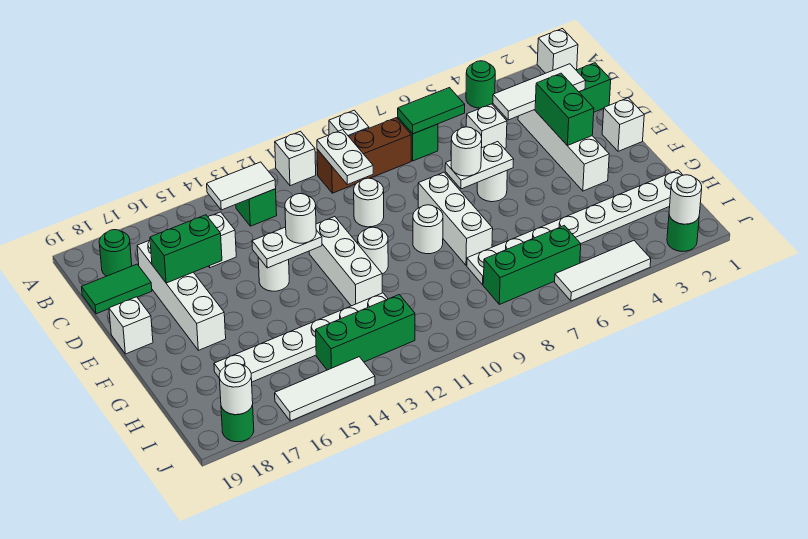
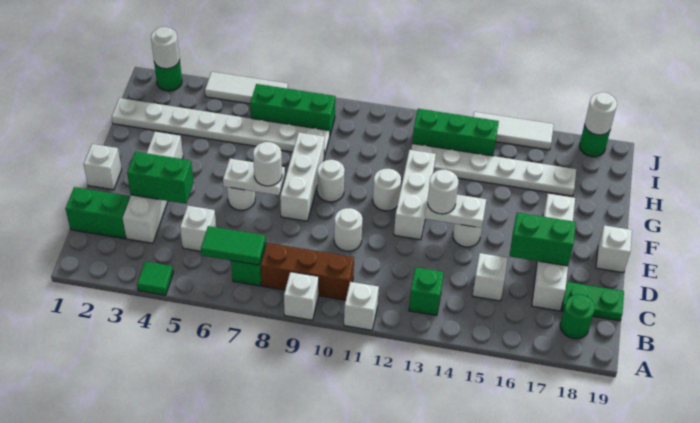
white brick A1 level 1 -> none
green round brick A4 level 1 -> green tile A4 level 1
white plate B10:C10 level 2 -> none
white tile B13:B14 level 2 -> none
white tile C2:C4 level 2 -> none
green tile C18:C19 level 1 -> green plate C18:C19 level 1
green brick D3:E3 level 2 -> green brick D3:D4 level 2

